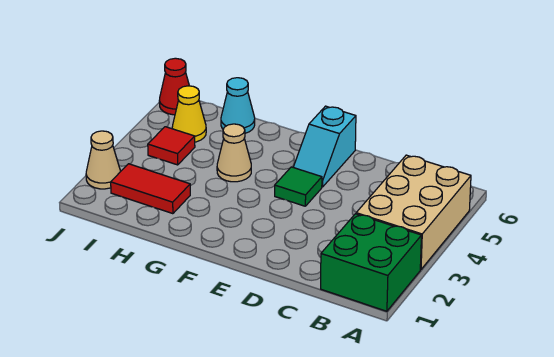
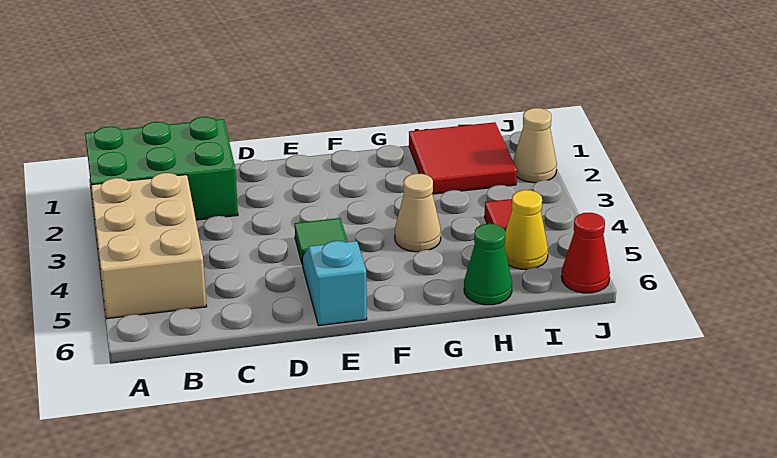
green brick A1:B2 level 1 -> green brick A1:C2 level 1
red tile H2:I2 level 1 -> red tile H1:I2 level 1
cyan cone H6 level 1 -> green cone H6 level 1

